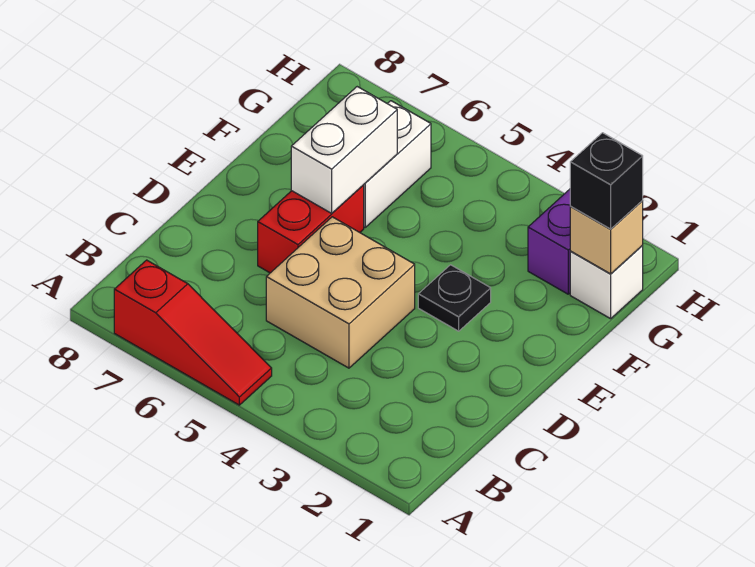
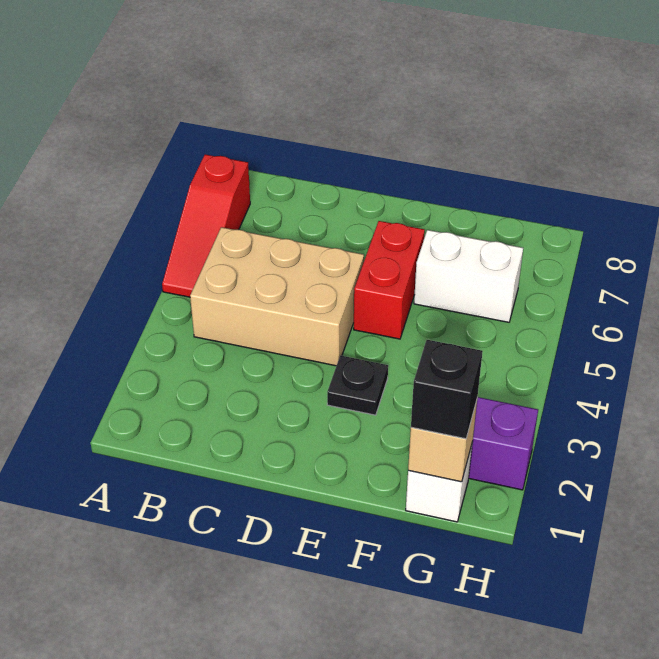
tan brick C4:D5 level 1 -> tan brick B4:D5 level 1
red brick D6:E6 level 1 -> red brick E5:E6 level 1
white brick E6:F6 level 2 -> none

